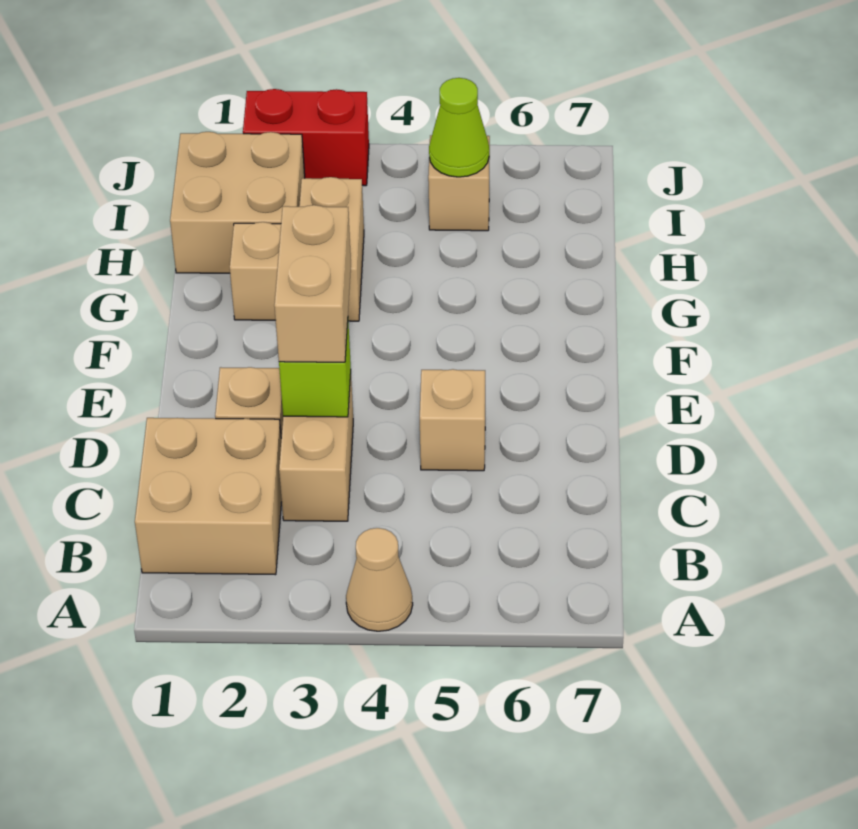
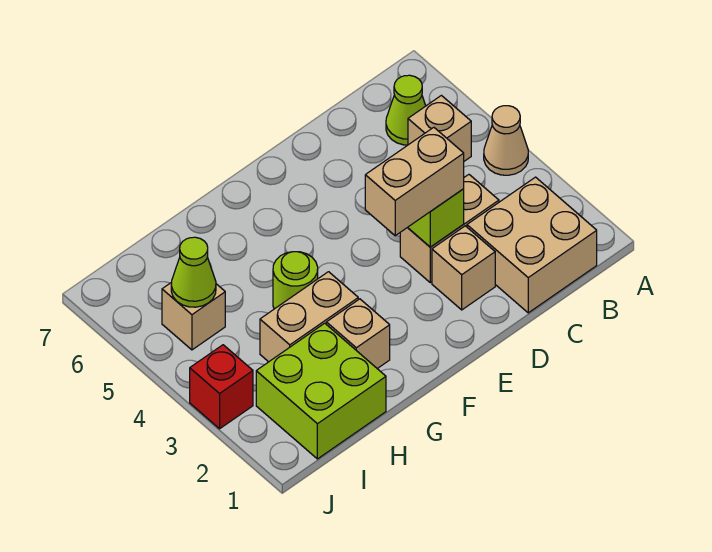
none -> lime cone B6 level 1
tan brick D5 level 1 -> tan brick B5 level 1
none -> lime round brick G4 level 1
tan brick H1:I2 level 1 -> lime brick H1:I2 level 1
red brick J2:J3 level 1 -> red brick J3 level 1

